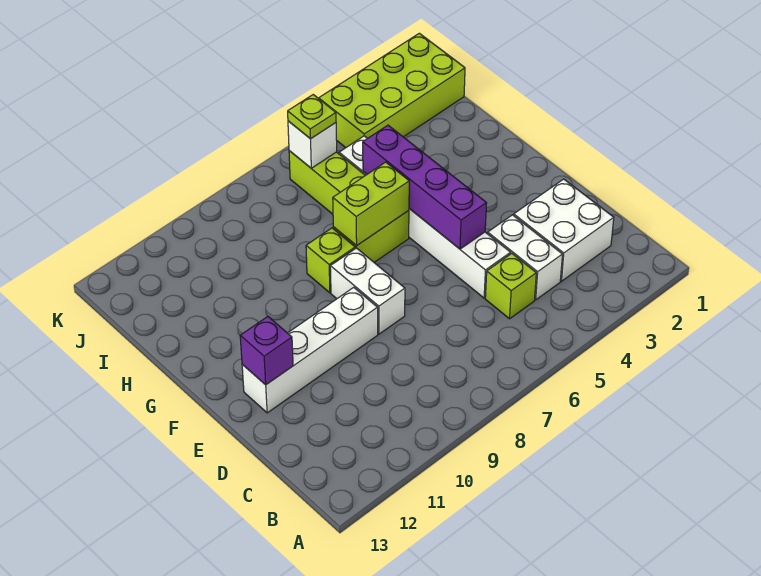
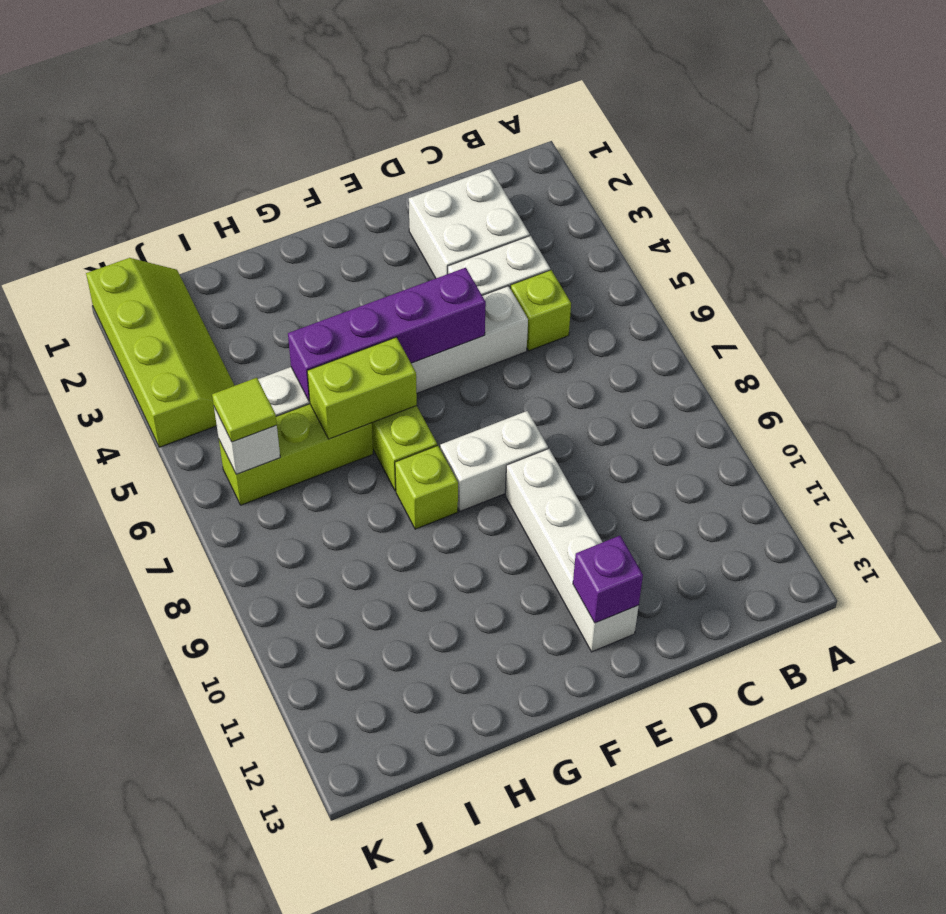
lime brick G6:G7 level 2 -> lime brick G6:H6 level 2
lime brick J1:K4 level 1 -> lime slope J1:K4 level 1 top K
lime plate J6 level 3 -> lime tile J6 level 3

